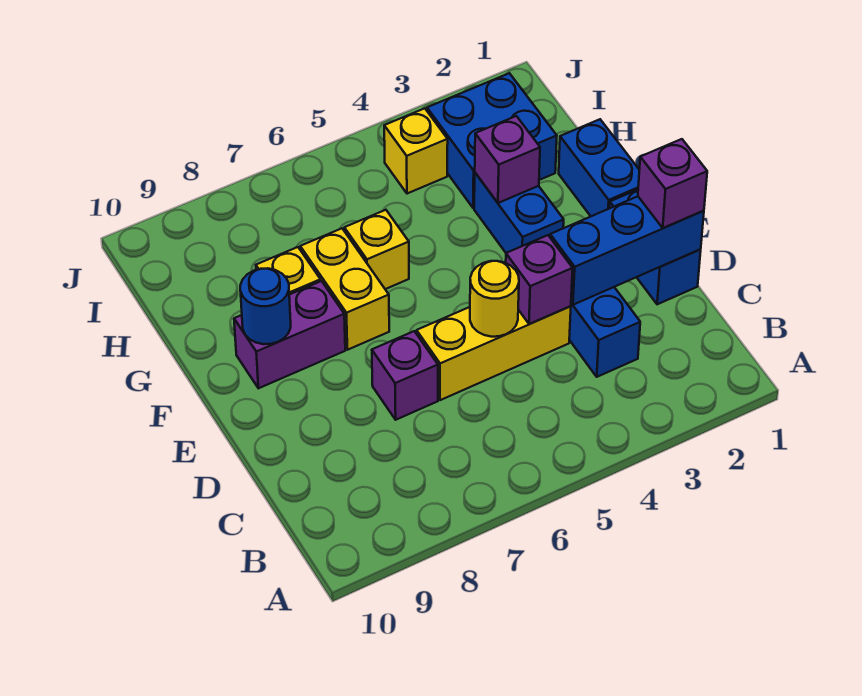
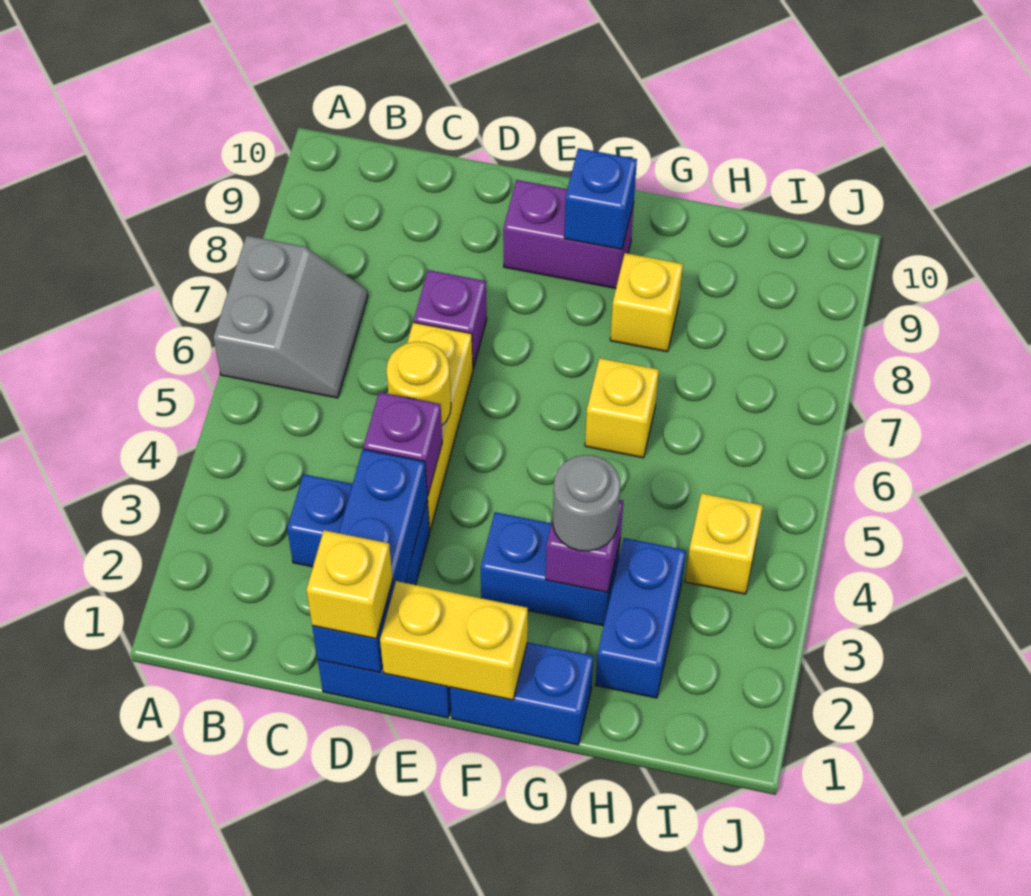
none -> grey slope A6:B7 level 1 top A
purple brick D1 level 3 -> yellow brick D1 level 3
yellow brick F7:G7 level 1 -> yellow brick E1:F1 level 2
purple brick F8:F9 level 1 -> purple brick E9:F9 level 1
blue round brick F9 level 2 -> blue brick F9 level 2
none -> grey round brick G3 level 3
blue brick H2:I3 level 1 -> blue brick H2:H3 level 1

